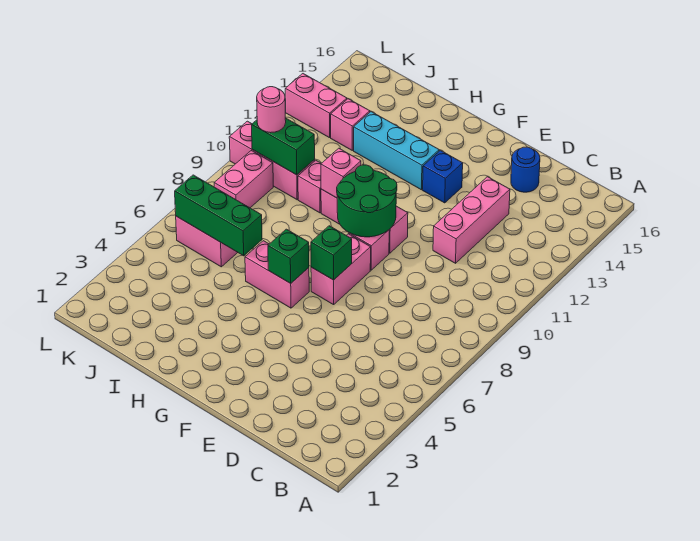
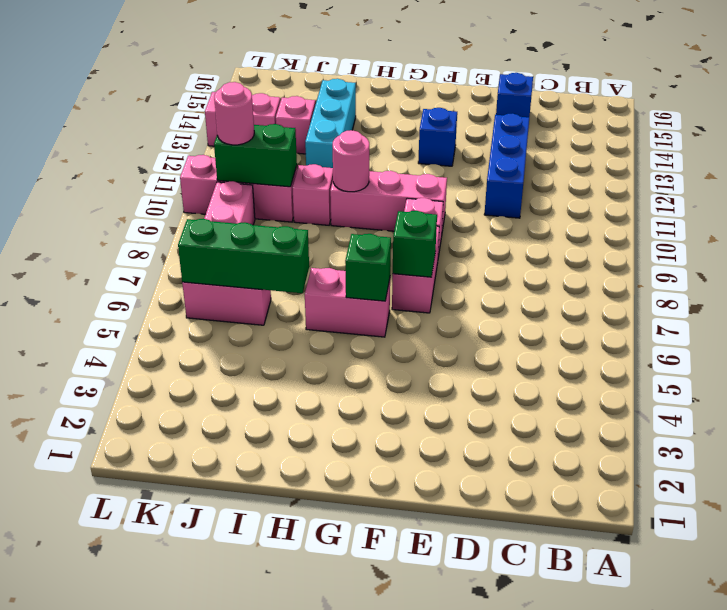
pink brick D11:D13 level 1 -> blue brick D11:D13 level 1
blue round brick D15 level 1 -> blue brick D15 level 1
green round brick F9:G10 level 2 -> none
cyan brick G13:I13 level 1 -> cyan brick I12:I14 level 1
pink brick H10 level 2 -> pink round brick H10 level 2

